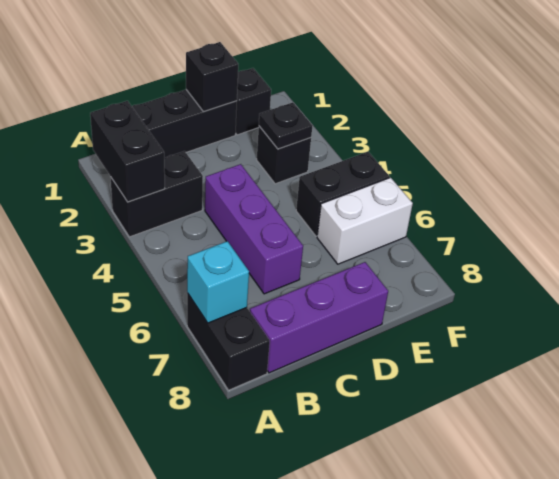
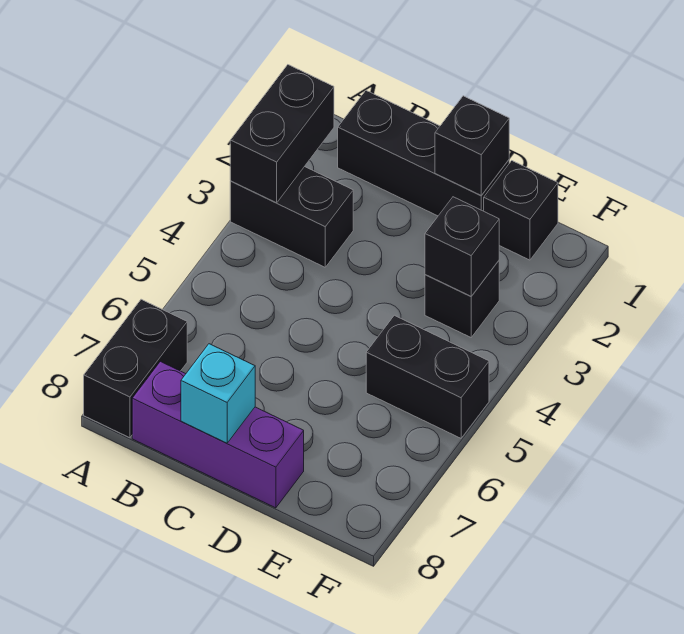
cyan brick A7 level 2 -> cyan brick C8 level 2
purple brick C4:C6 level 1 -> none
black plate E3 level 2 -> black brick E3 level 2
white brick E6:F6 level 1 -> none

